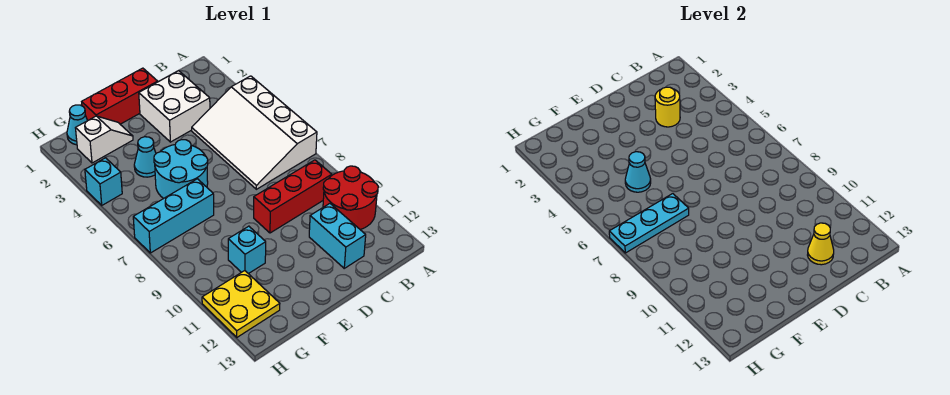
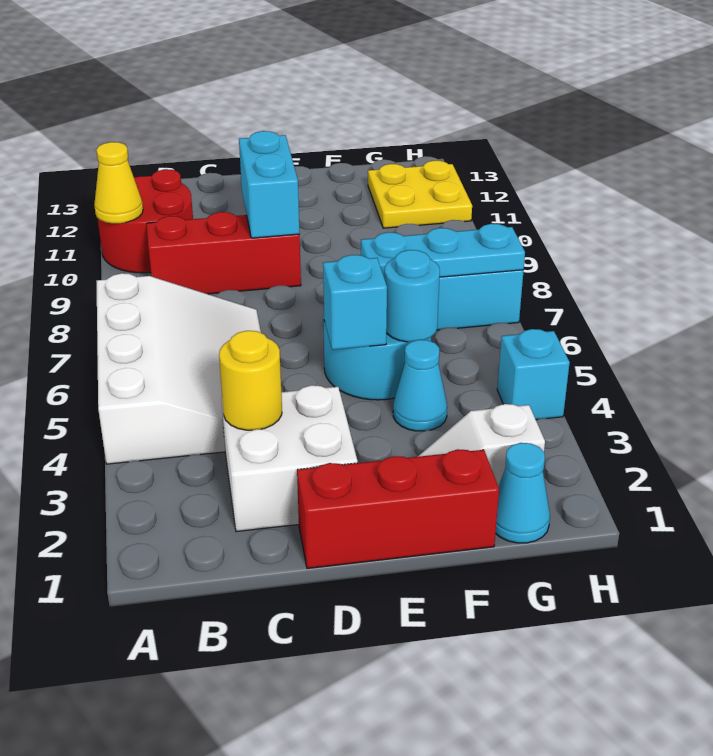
cyan brick C11:C12 level 1 -> cyan brick D9:D10 level 2
yellow cone C12 level 2 -> yellow cone A10 level 2
cyan cone F5 level 2 -> cyan round brick F5 level 2
cyan brick F10 level 1 -> cyan brick E5 level 2

